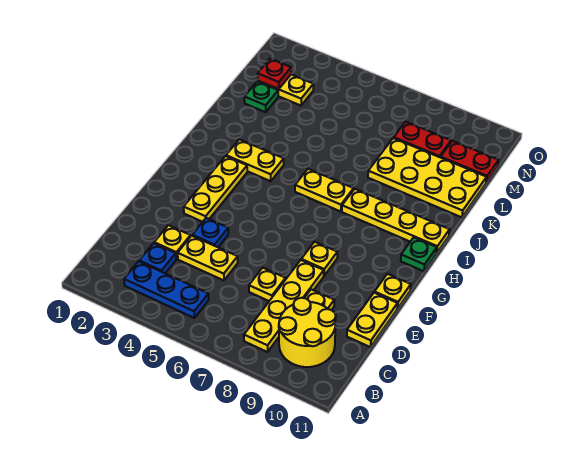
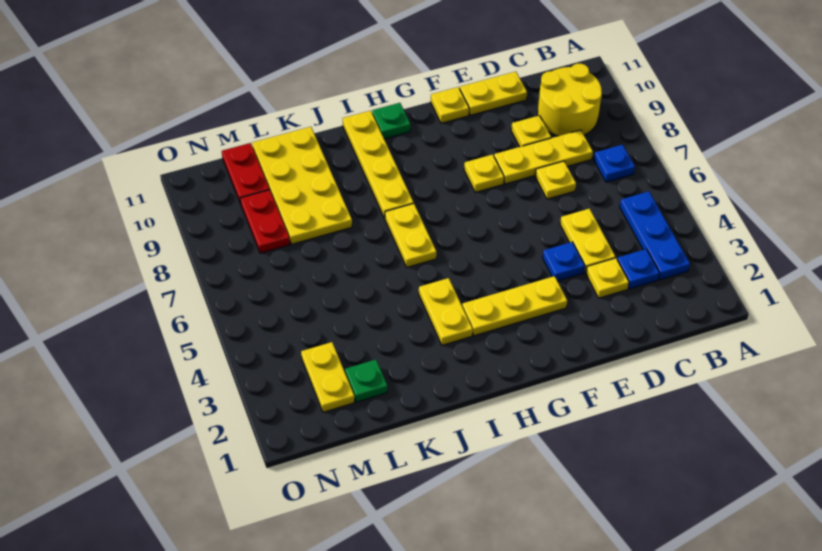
none -> blue plate B7 level 1
yellow plate B8:E8 level 1 -> yellow plate C8:E8 level 1
red plate M2 level 2 -> none

